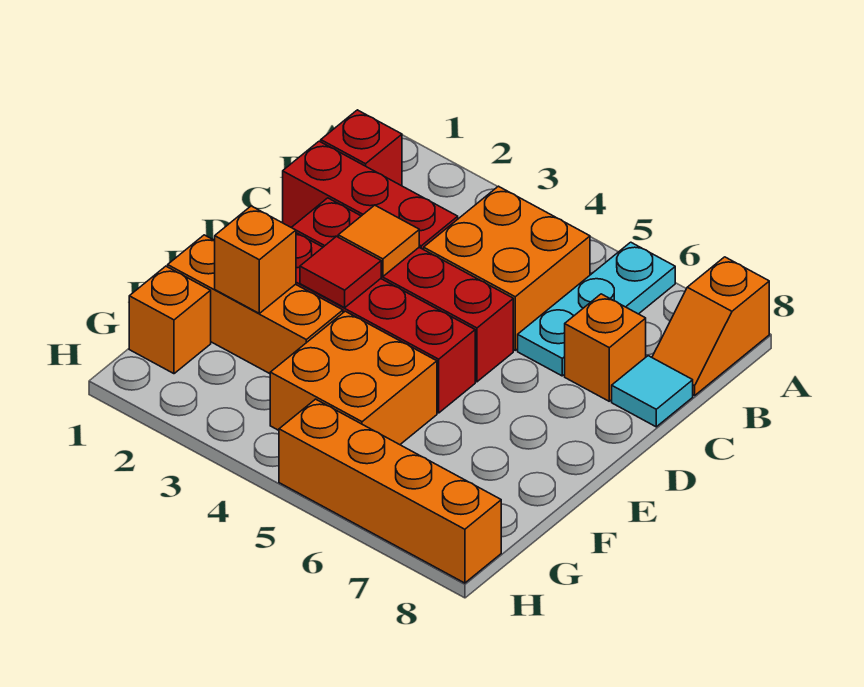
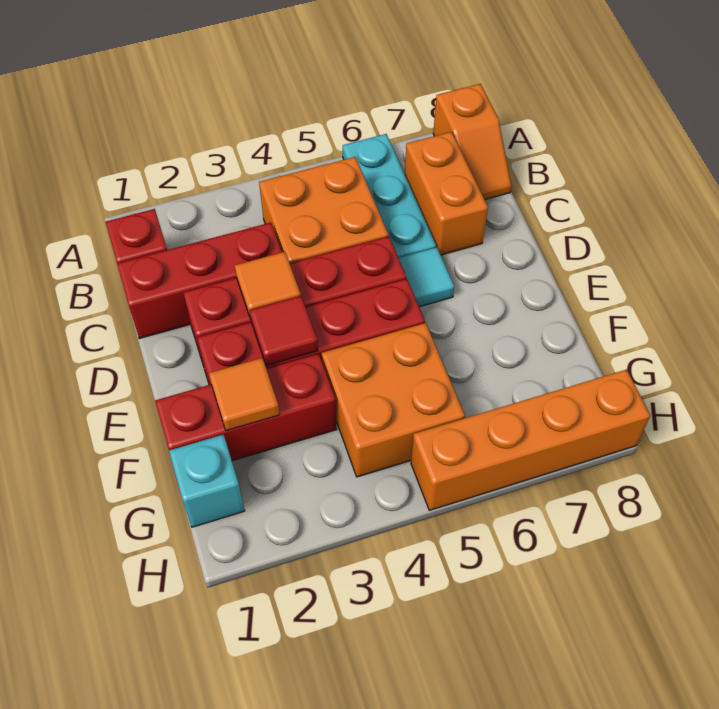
orange brick C7 level 1 -> orange brick B7:C7 level 1
cyan tile C8 level 1 -> cyan tile D6 level 1
orange brick F1:F3 level 1 -> red brick F1:F3 level 1
orange brick F2 level 2 -> orange tile F2 level 2
orange brick G1 level 1 -> cyan brick G1 level 1

